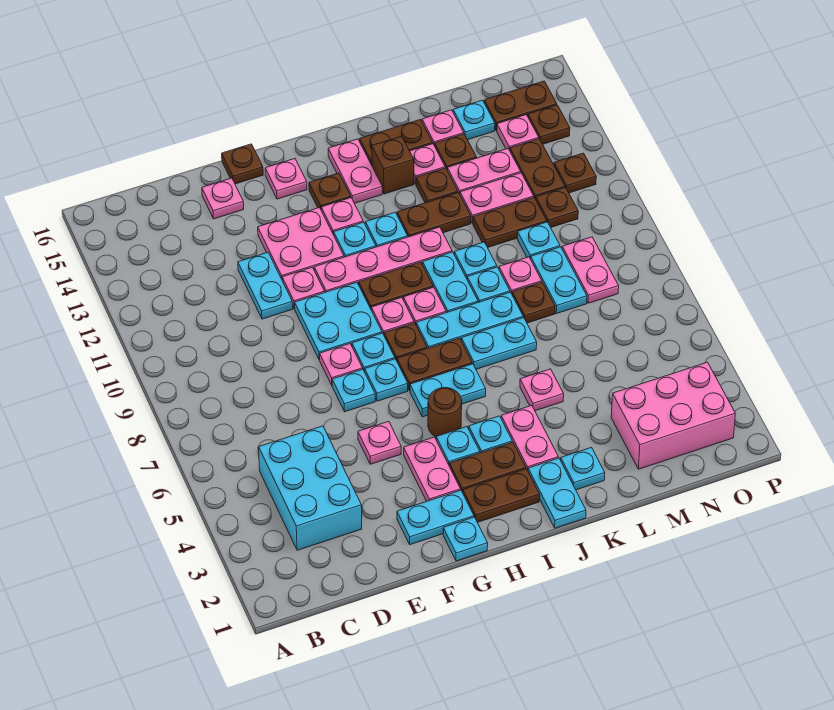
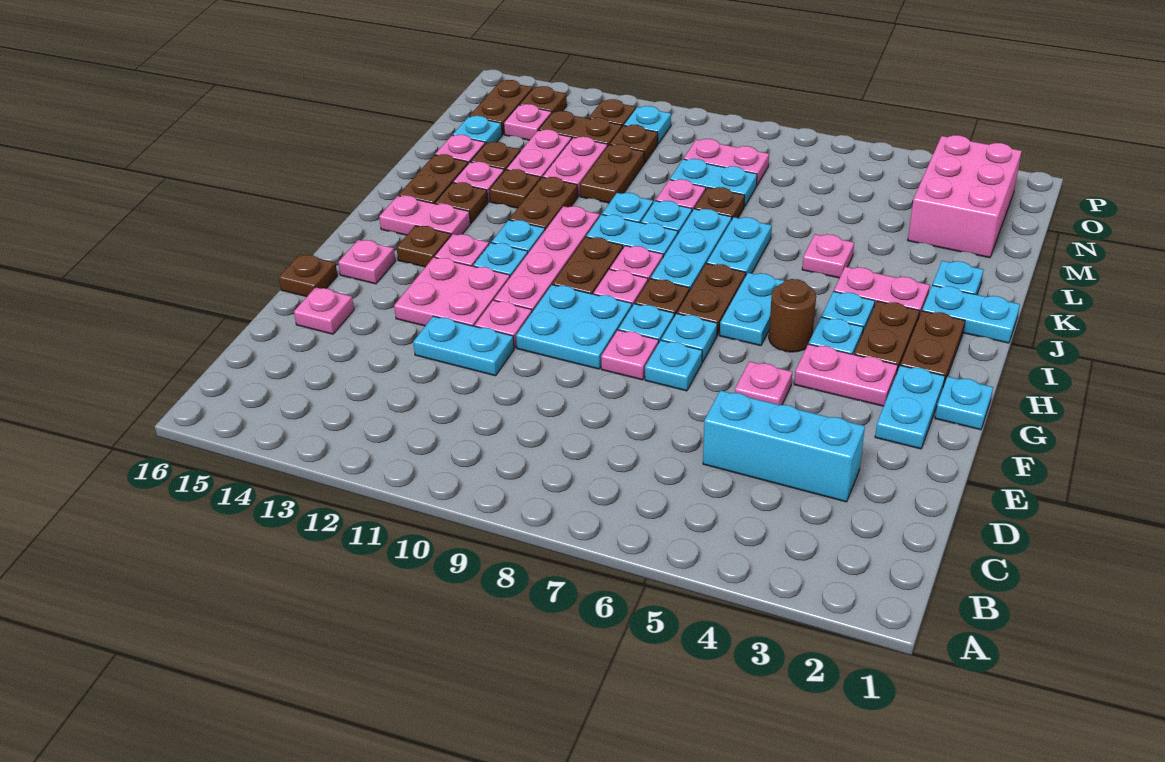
cyan brick C3:D5 level 1 -> cyan brick D3:D5 level 1
brown brick J14 level 1 -> brown plate J14 level 1
cyan plate M10 level 1 -> cyan plate O11 level 1

